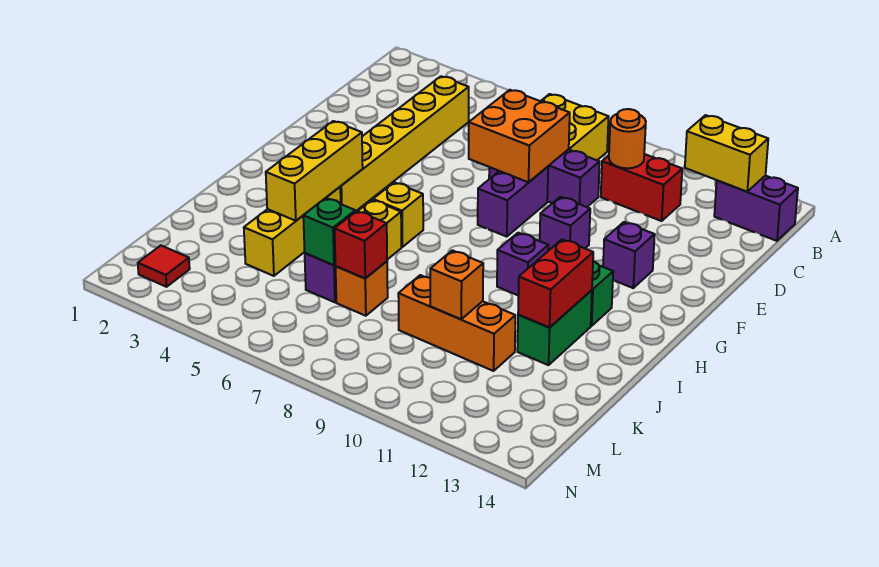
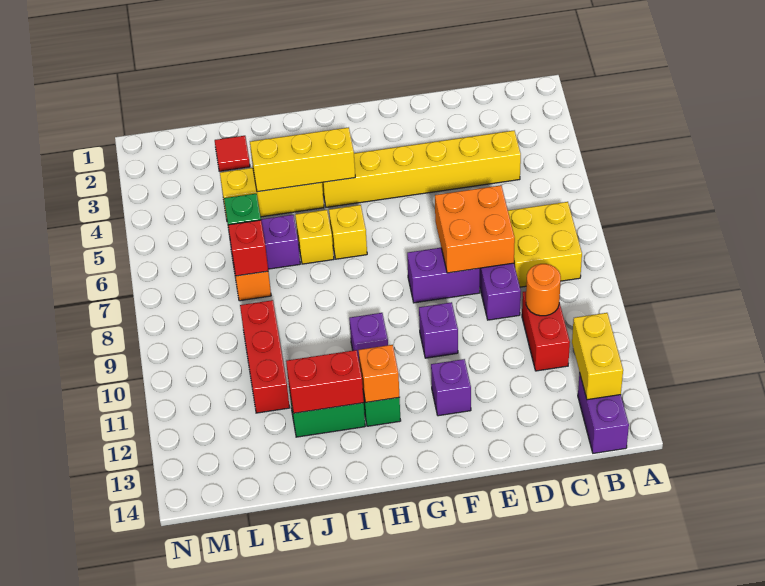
orange brick K9:K11 level 1 -> red brick K9:K11 level 1
orange brick K10 level 2 -> orange brick H12 level 2
red tile M2 level 1 -> red tile K2 level 1

